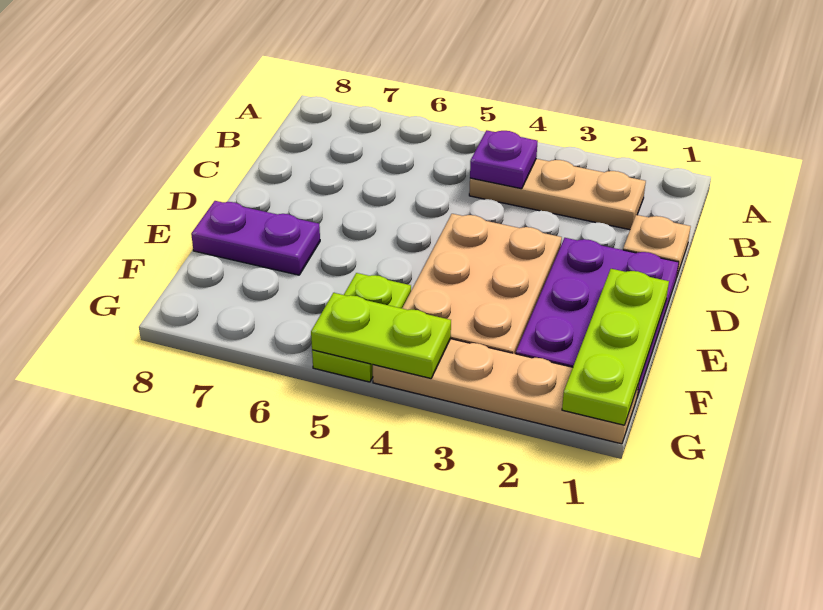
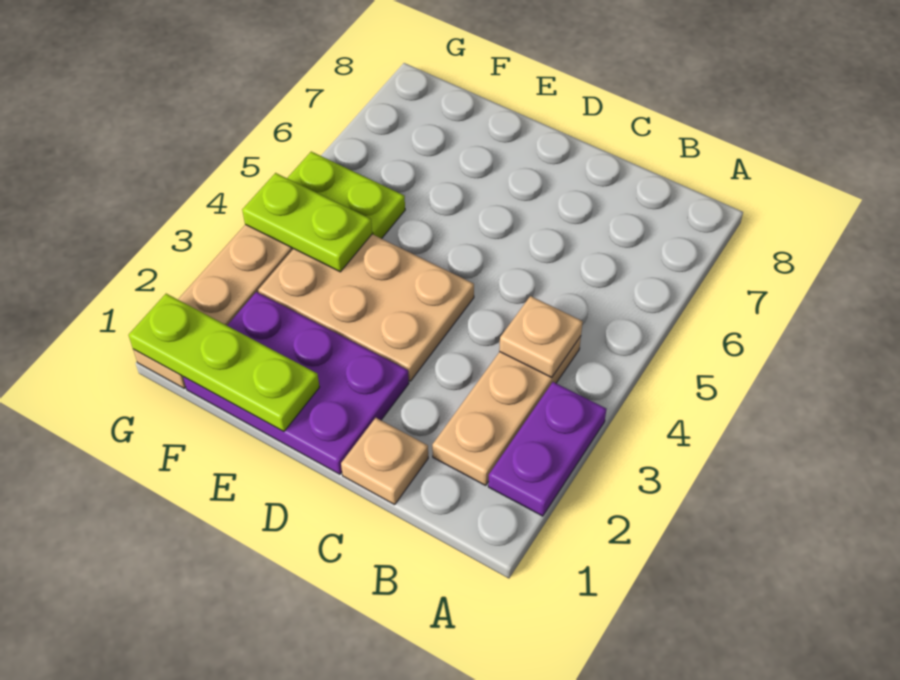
purple plate B4 level 2 -> tan plate B4 level 2
purple plate E7:E8 level 1 -> purple plate A2:A3 level 1
lime plate G4:G5 level 2 -> lime plate F4:G4 level 2

